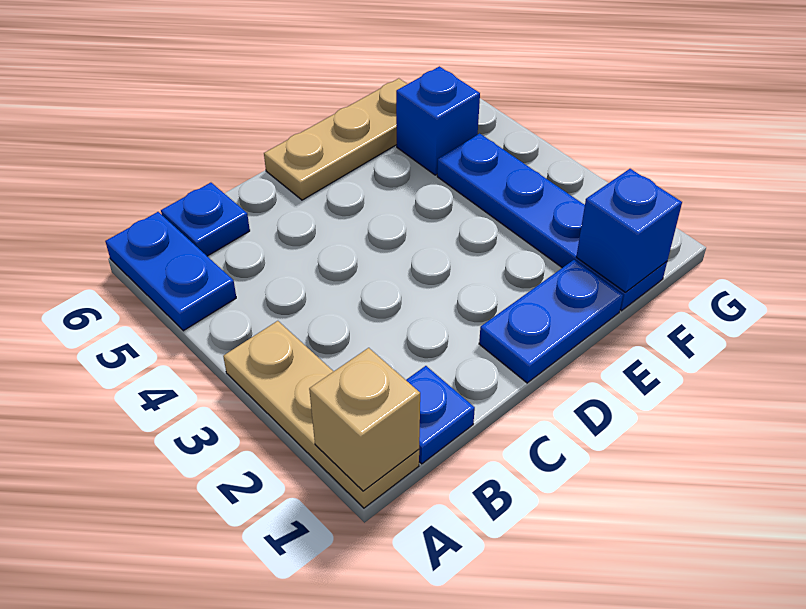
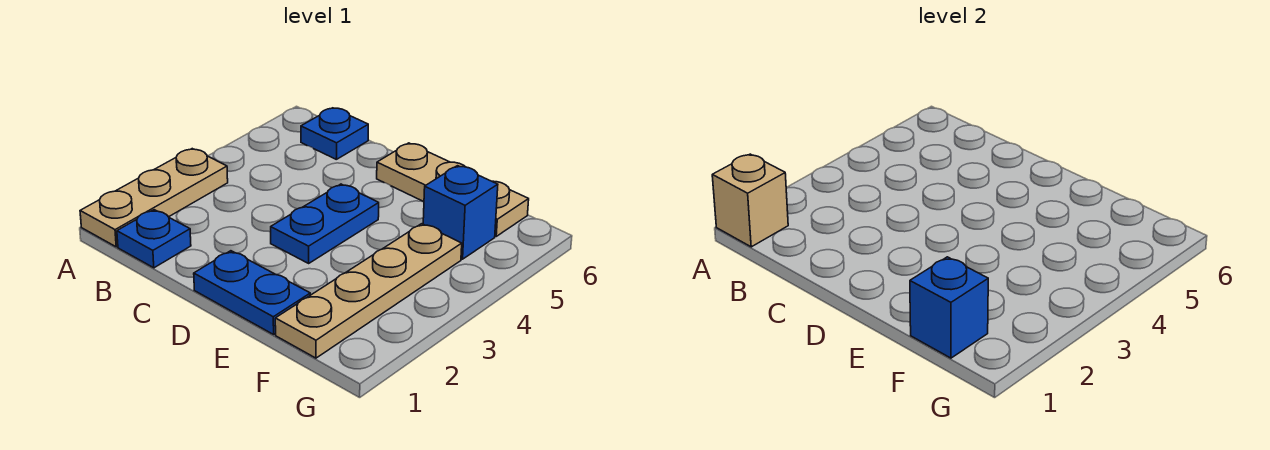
blue plate A5:A6 level 1 -> blue plate D3:D4 level 1
blue plate F1:F4 level 1 -> tan plate F1:F4 level 1

